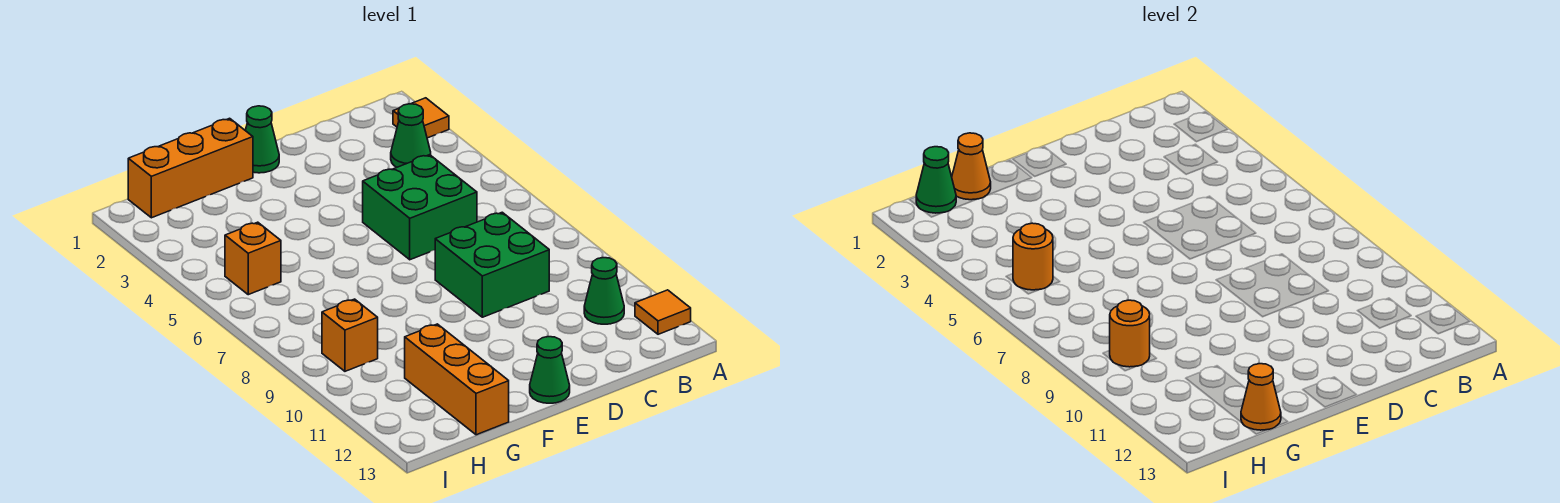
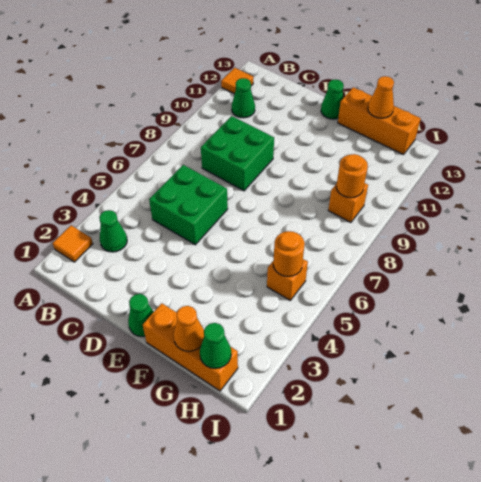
orange brick G11:G13 level 1 -> orange brick F13:H13 level 1

